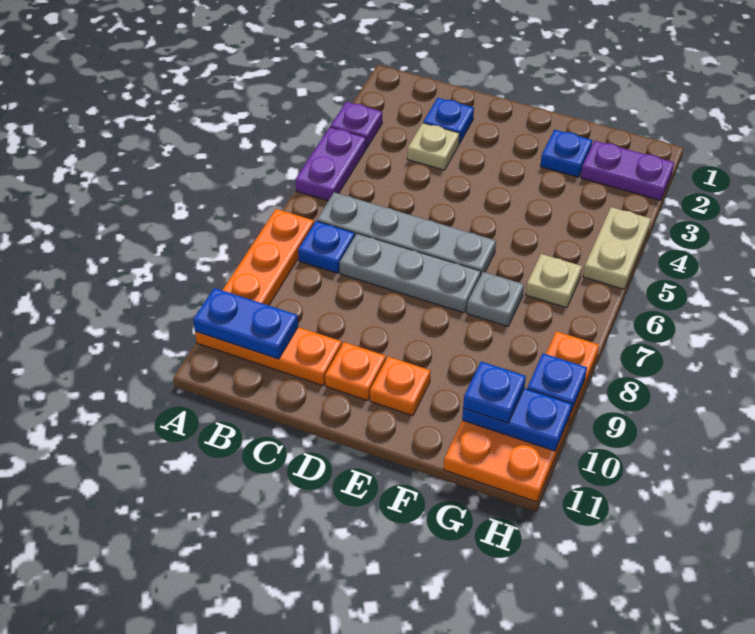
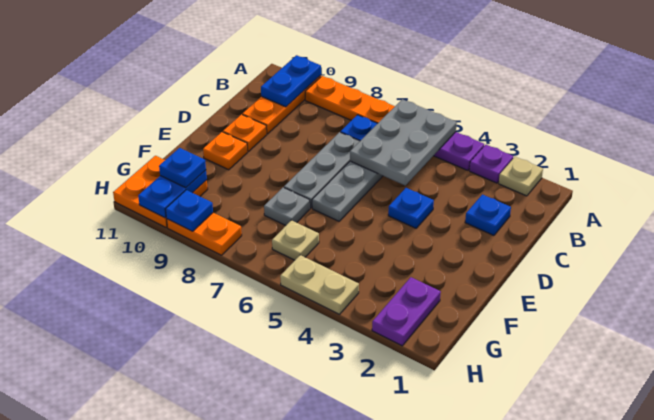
none -> grey plate A5:C6 level 2
tan plate C3 level 1 -> tan plate A2 level 1
blue plate F2 level 1 -> blue plate D4 level 1

